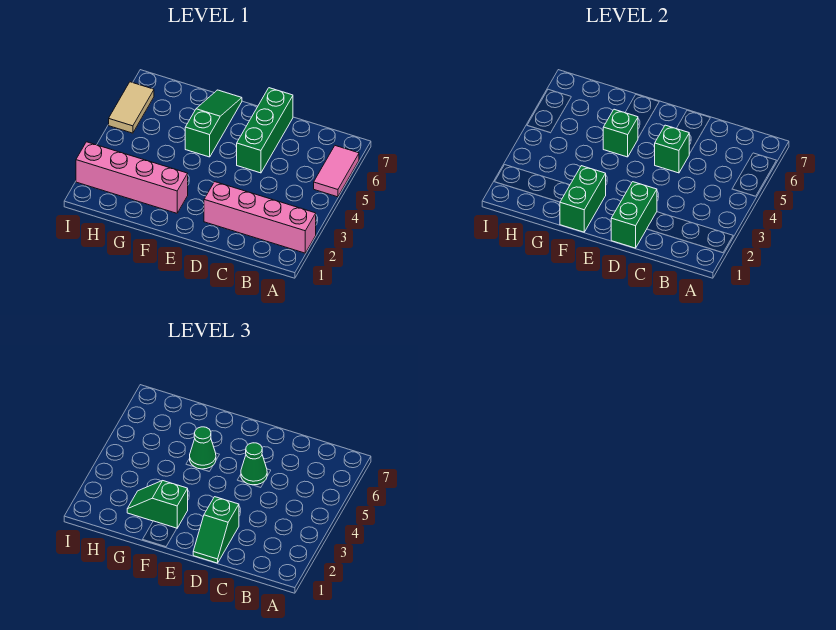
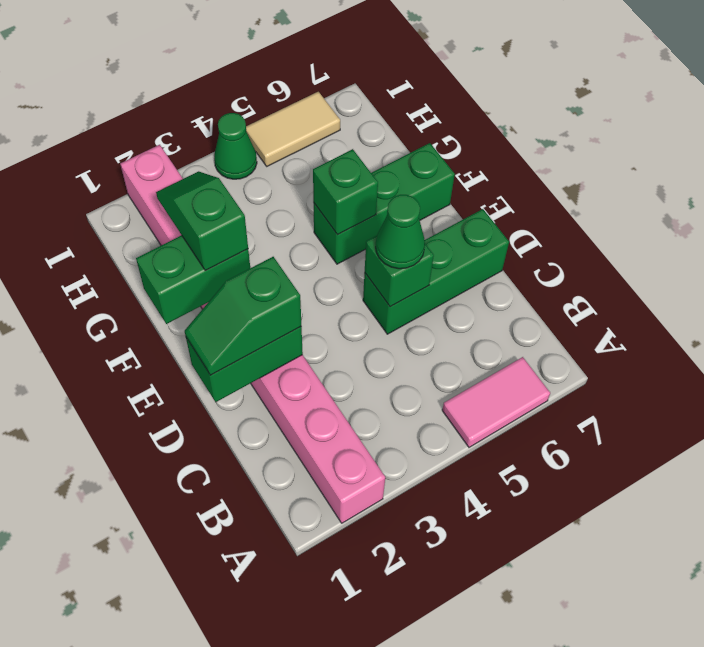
green slope F5:F7 level 1 top 5 -> green brick F5:F7 level 1
green cone F5 level 3 -> green cone I4 level 1

